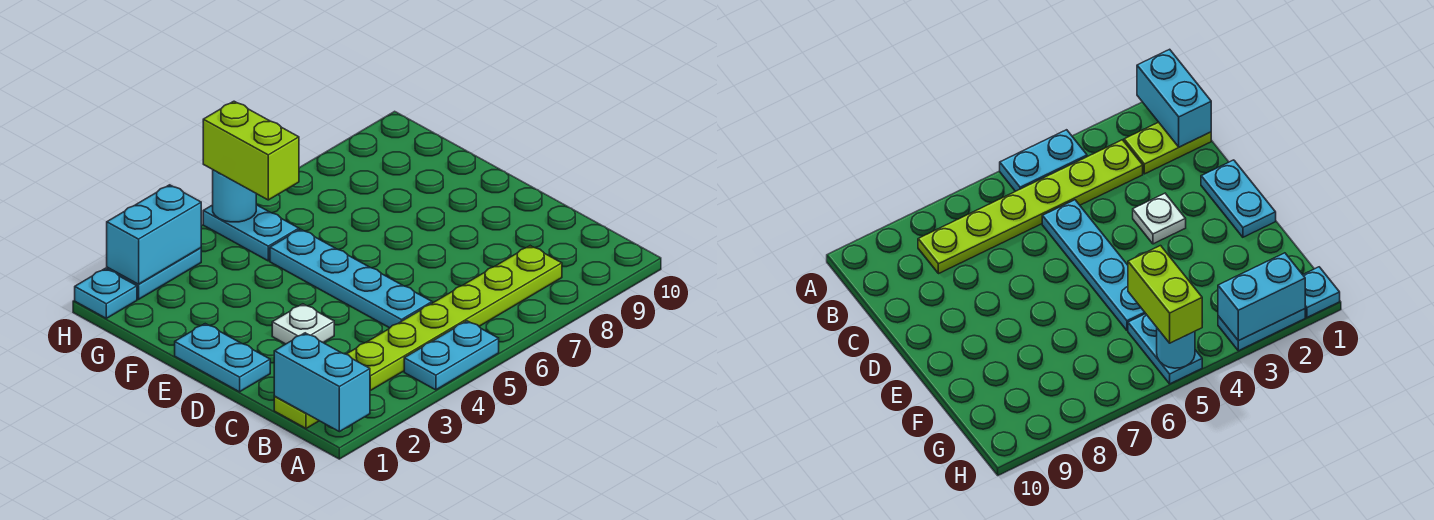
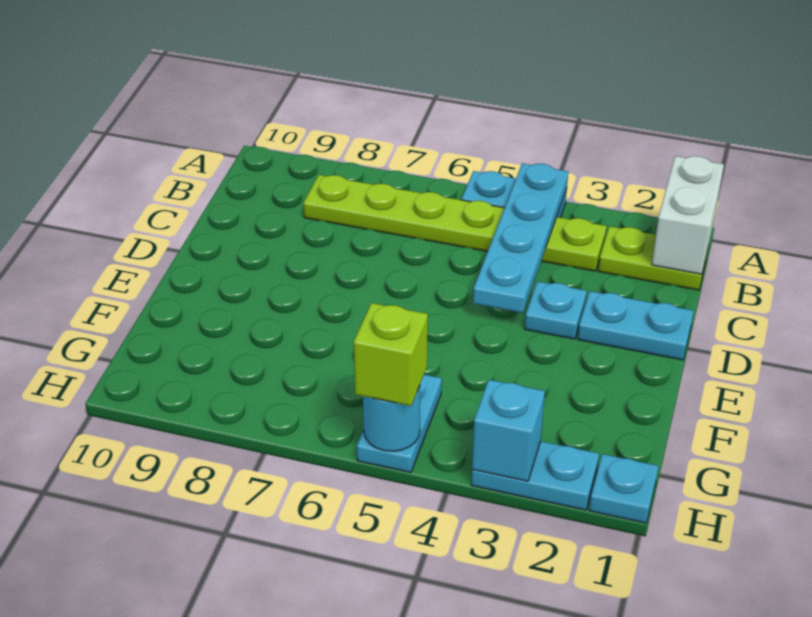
cyan brick A1:B1 level 2 -> white brick A1:B1 level 2
cyan plate C5:F5 level 1 -> cyan plate A4:D4 level 2
cyan plate D1:E1 level 1 -> cyan plate D1:D2 level 1
white plate D3 level 1 -> cyan plate D3 level 1
lime brick G5:H5 level 3 -> lime brick H5 level 3
cyan brick H2:H3 level 2 -> cyan brick H3 level 2

